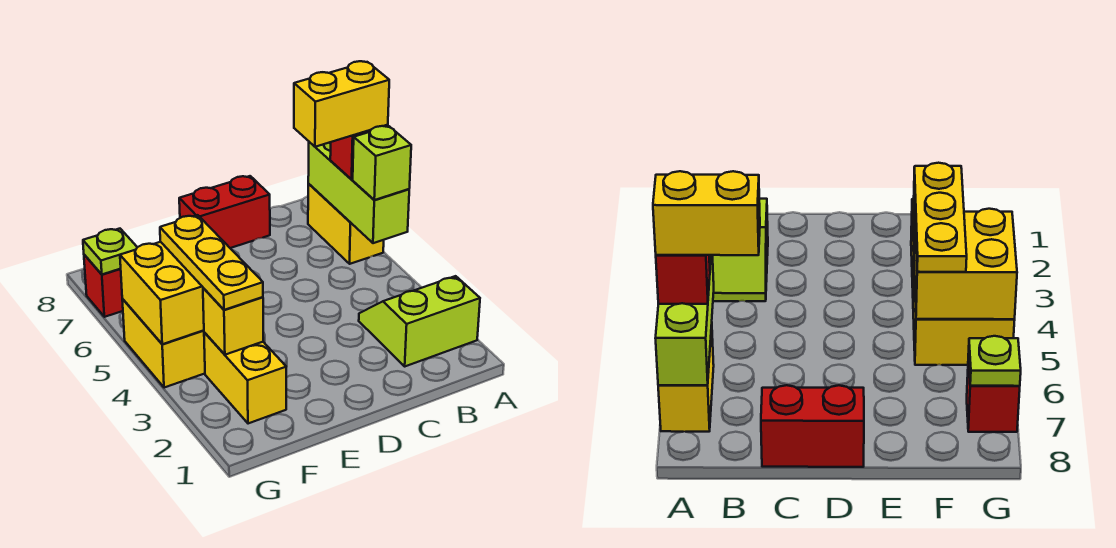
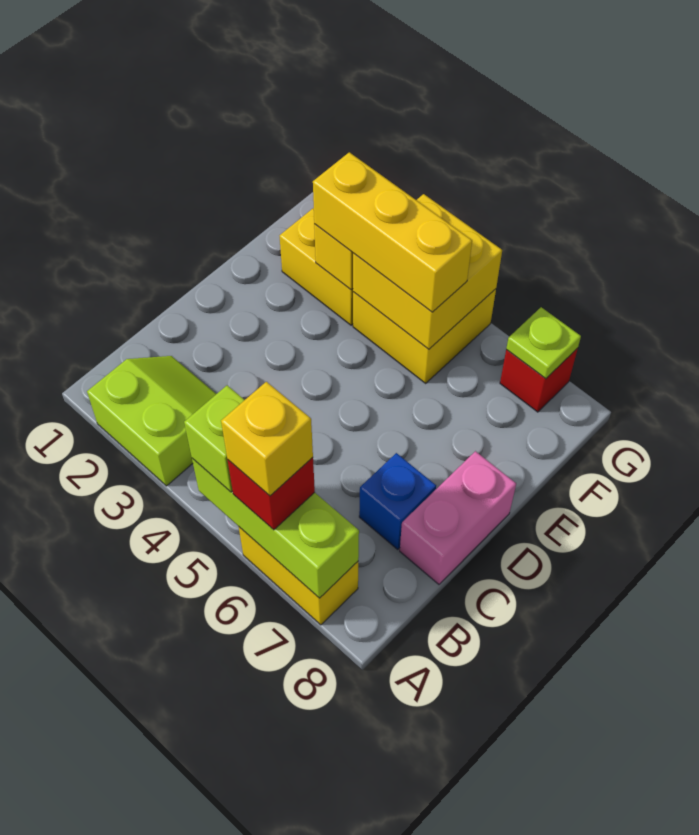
lime slope A2:B3 level 1 top 2 -> lime slope A2:B3 level 1 top A
yellow brick A6:B6 level 4 -> yellow brick A6 level 4
none -> blue brick C7 level 1
red brick C8:D8 level 1 -> pink brick C8:D8 level 1
yellow plate F3:F5 level 3 -> yellow brick F3:F5 level 3

